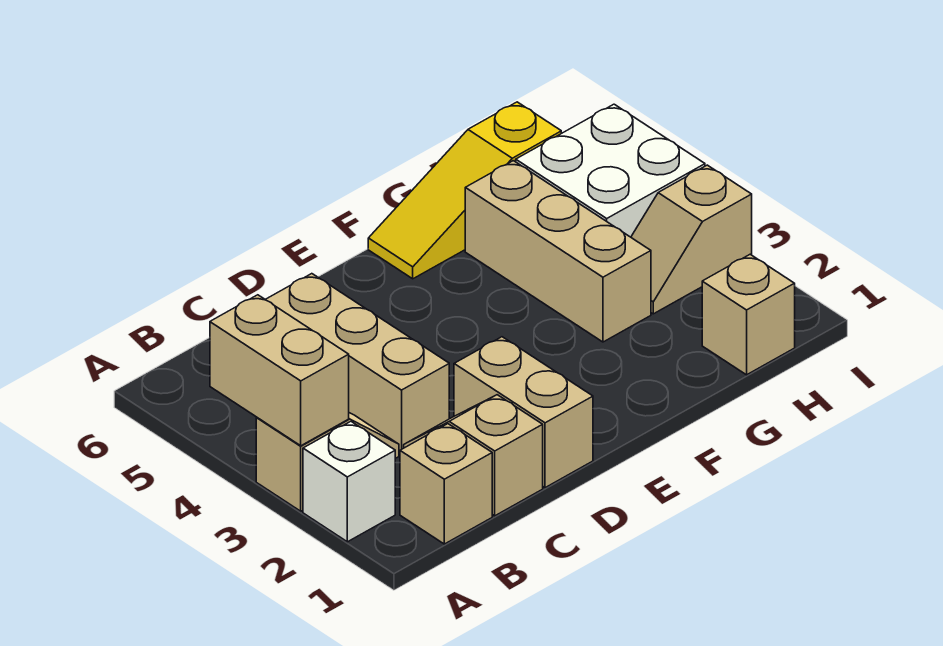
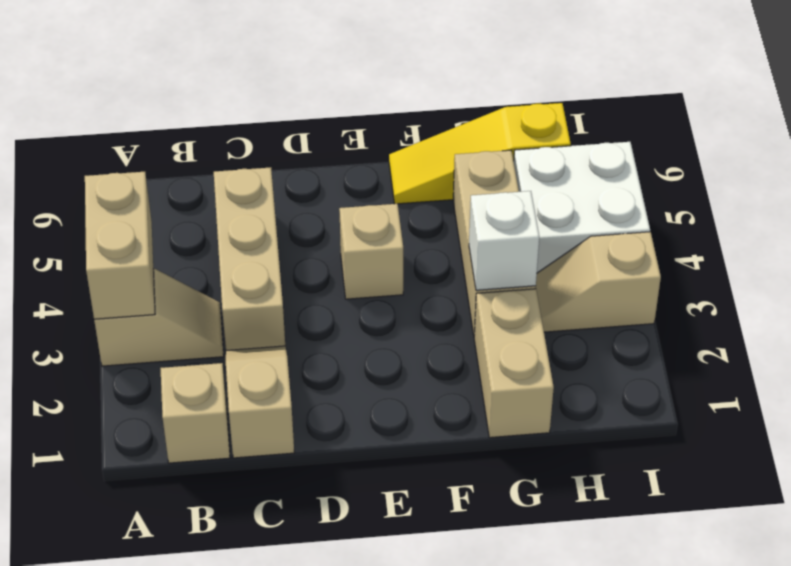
white brick A2 level 1 -> white brick G3 level 2
tan brick D1:D2 level 1 -> tan brick G1:G2 level 1
tan brick H1 level 1 -> tan brick E4 level 1

